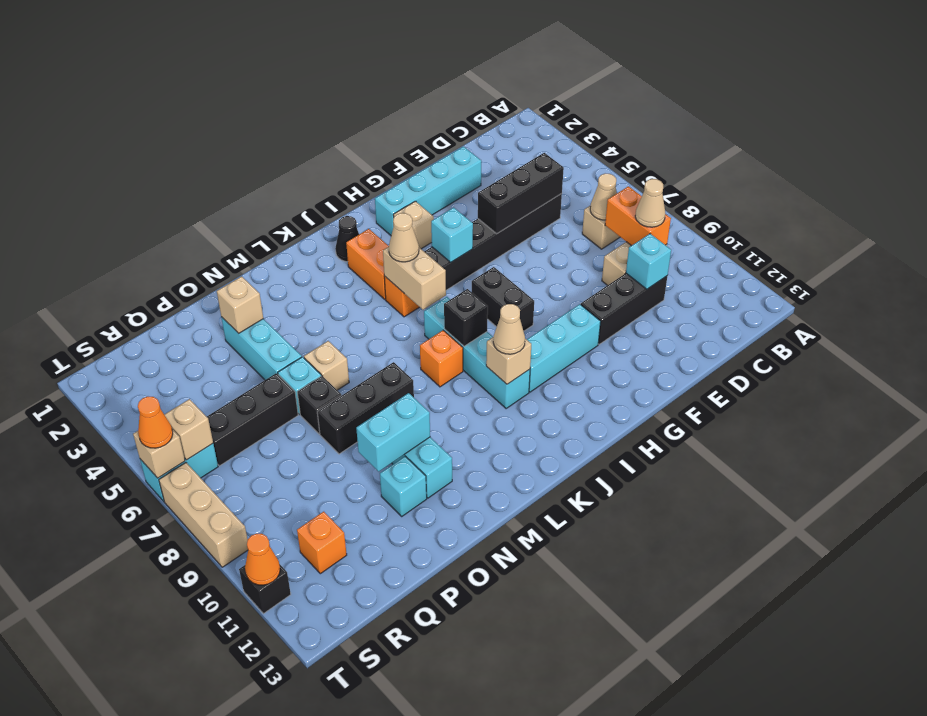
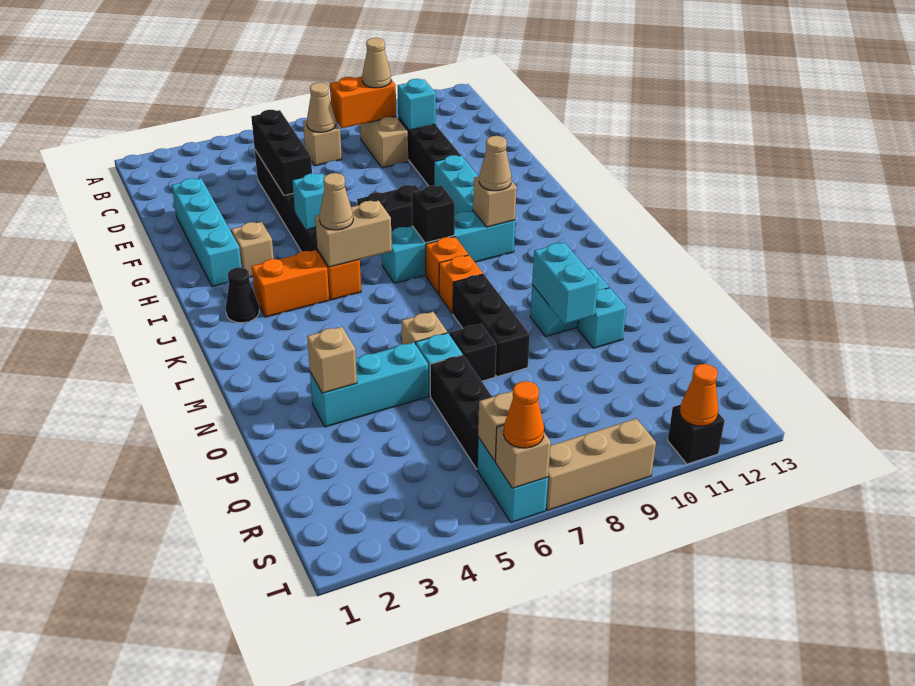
orange brick R11 level 1 -> orange brick L8 level 1

